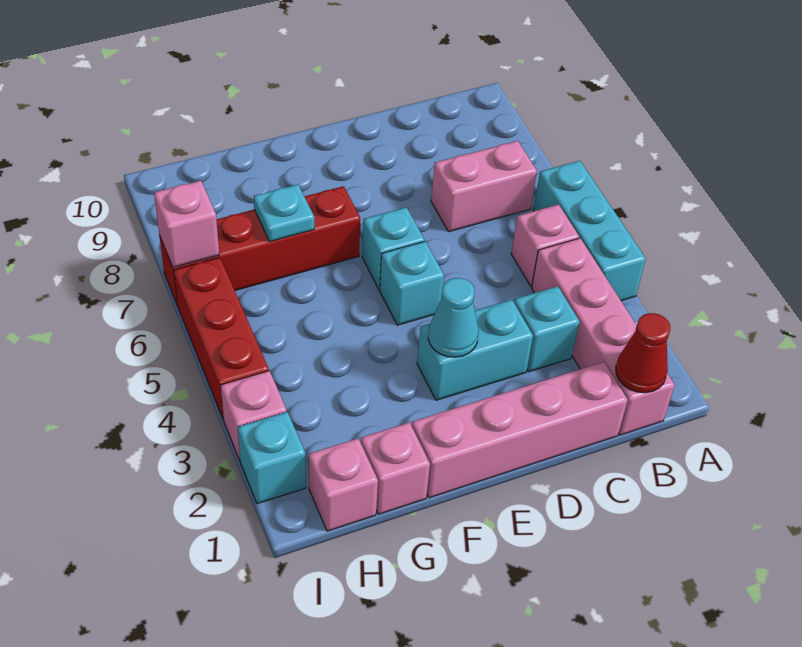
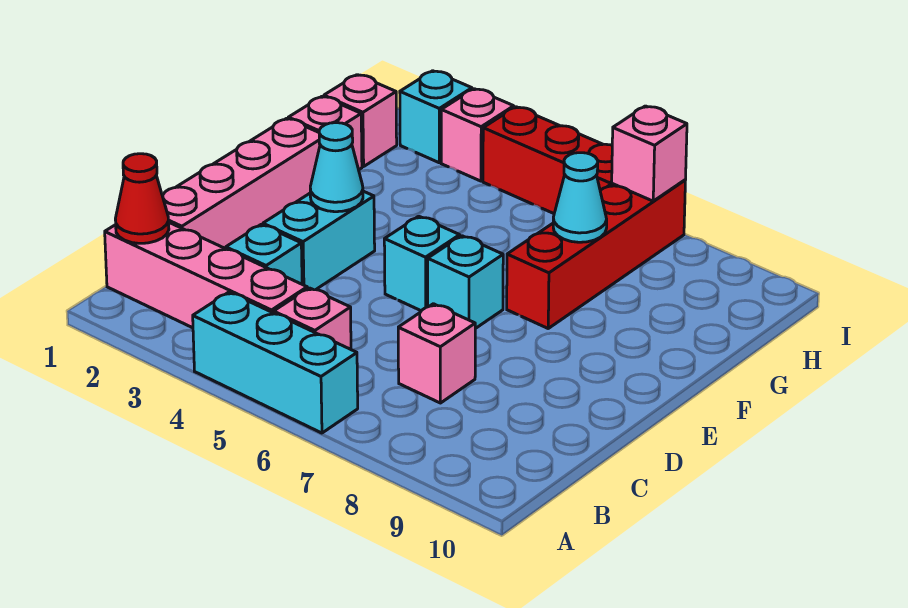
pink brick B7:C7 level 1 -> pink brick C7 level 1
cyan plate G7 level 2 -> cyan cone G7 level 2

